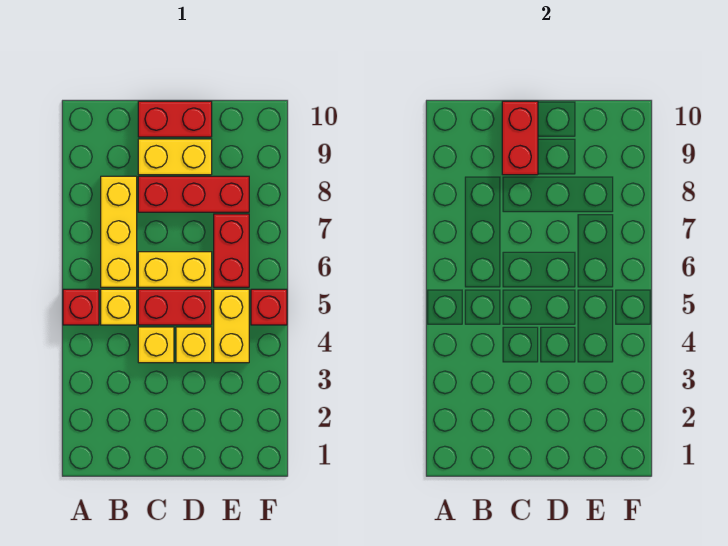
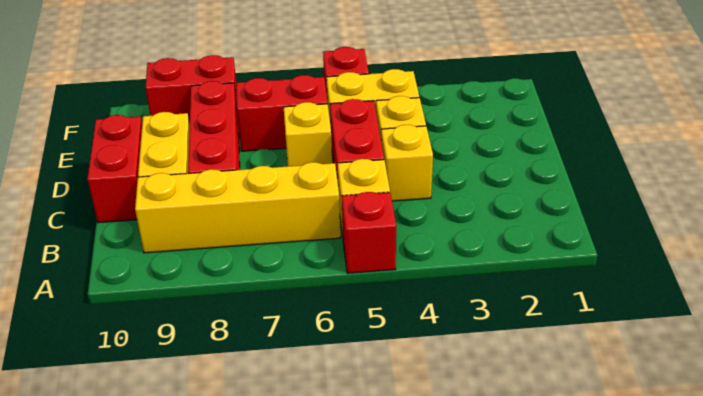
yellow brick B6:B8 level 1 -> yellow brick B6:B9 level 1
yellow brick C6:D6 level 1 -> yellow brick D6 level 1
red brick C9:C10 level 2 -> red brick F8:F9 level 1

